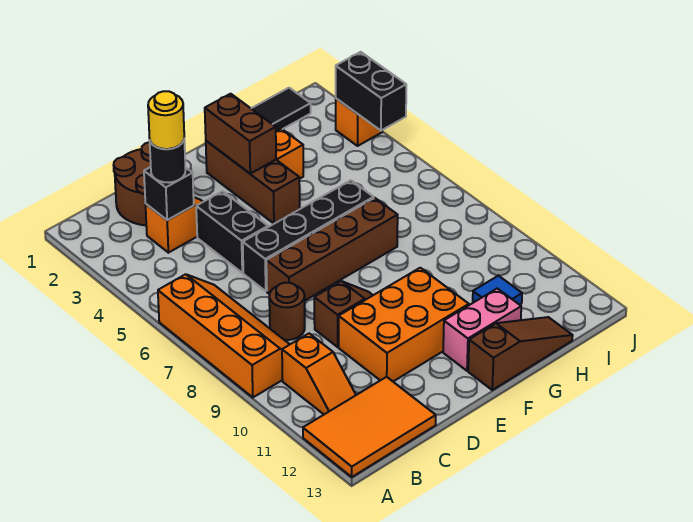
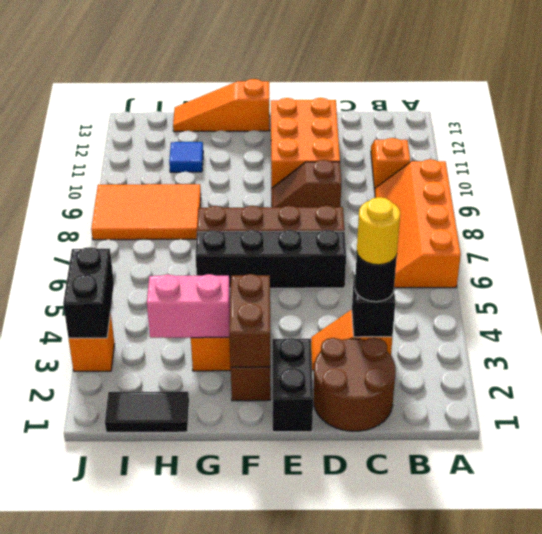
orange tile A12:C13 level 1 -> orange tile H8:J9 level 1
brown round brick C8 level 1 -> none
black brick D4:D5 level 1 -> black brick E1:E2 level 1
orange brick D10:F11 level 1 -> orange brick D10:E12 level 1
pink brick F12:G12 level 1 -> pink brick G3:H3 level 2
brown slope F13:H13 level 1 top F -> orange slope F13:H13 level 1 top F

